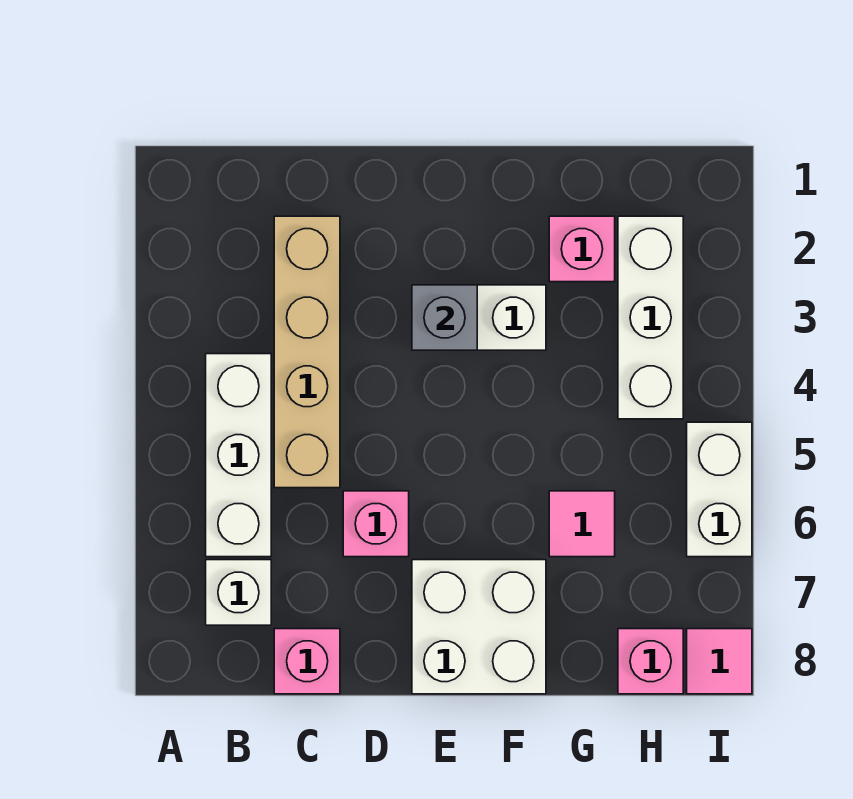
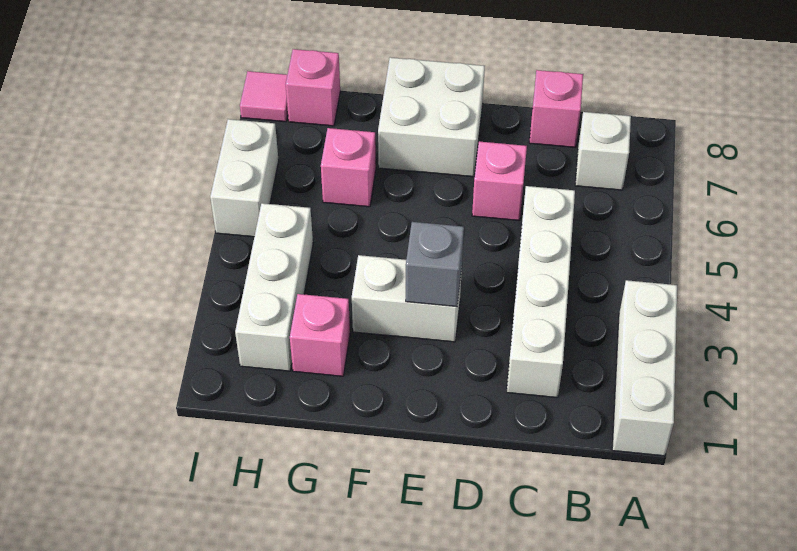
white brick B4:B6 level 1 -> white brick A1:A3 level 1
tan brick C2:C5 level 1 -> white brick C2:C5 level 1
pink tile G6 level 1 -> pink brick G6 level 1

